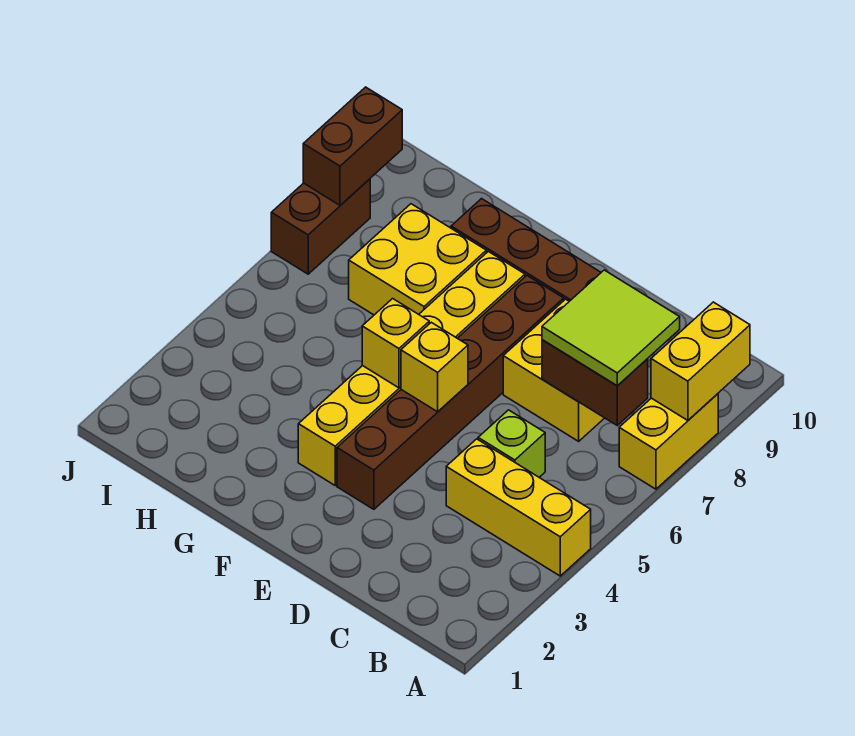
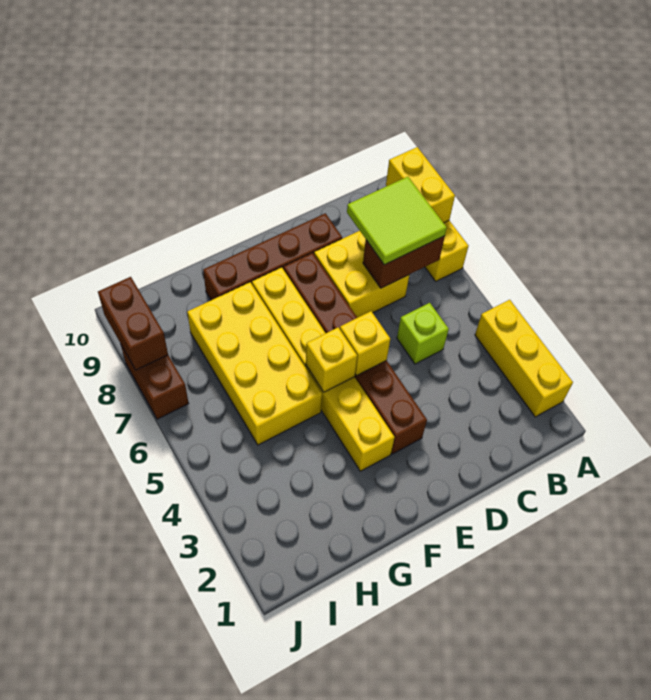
yellow brick A4:C4 level 1 -> yellow brick A2:A4 level 1
yellow brick G7:H8 level 1 -> yellow brick G5:H8 level 1

